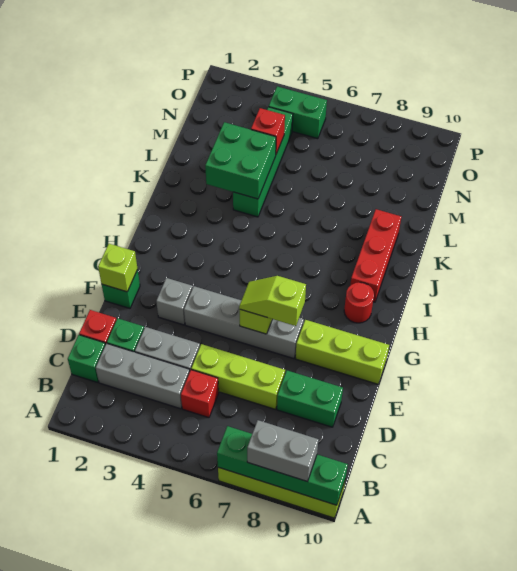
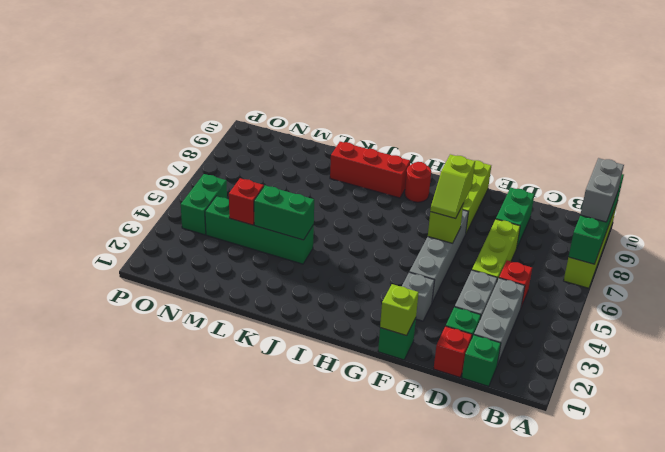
green brick K3:L4 level 2 -> green brick K4:L4 level 2

